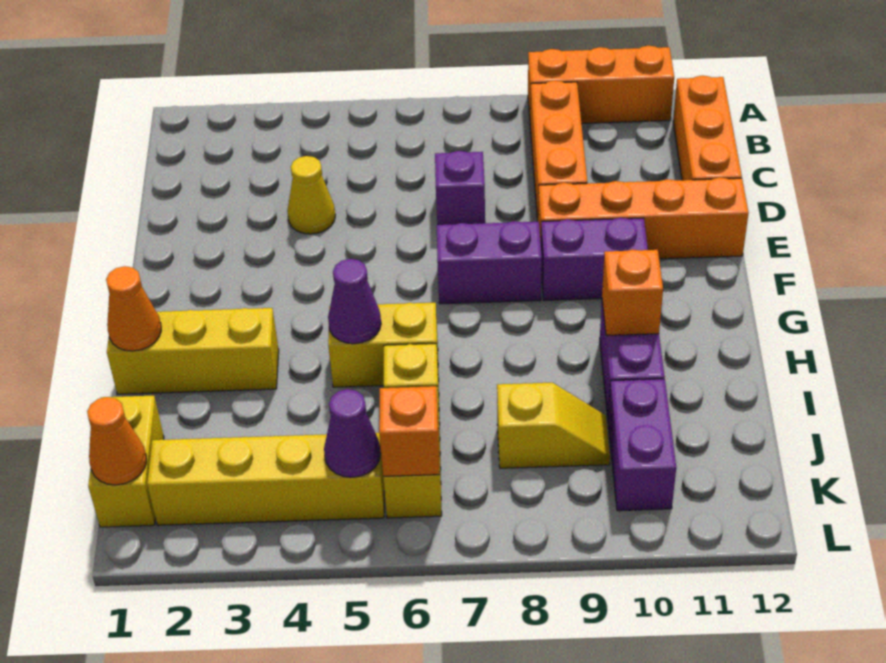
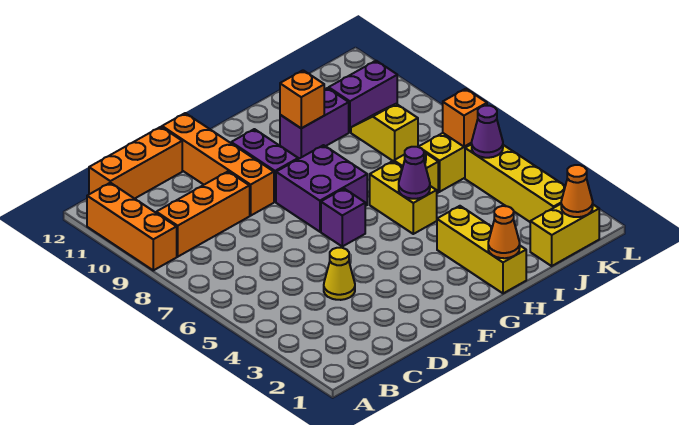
purple brick D7 level 1 -> purple brick F6 level 1
purple brick F7:F8 level 1 -> purple brick F7:G8 level 1

